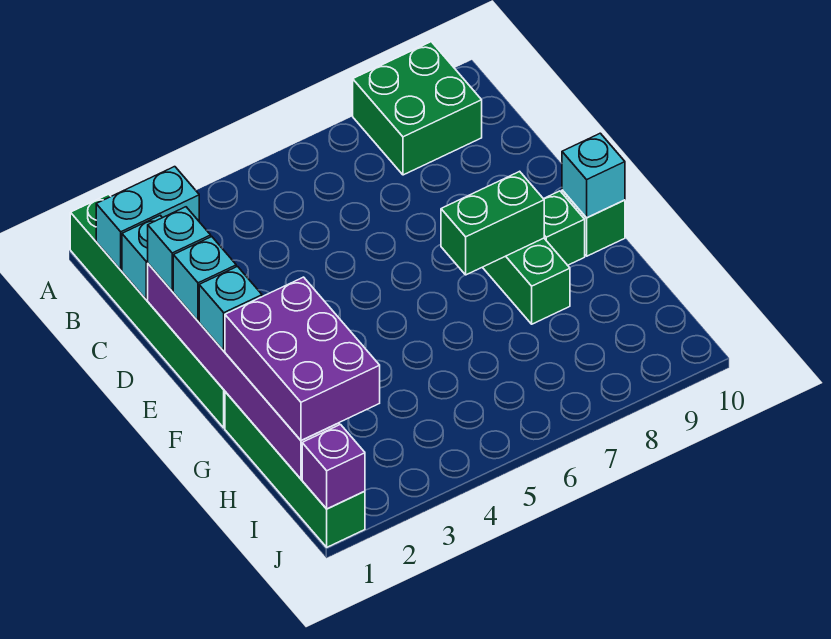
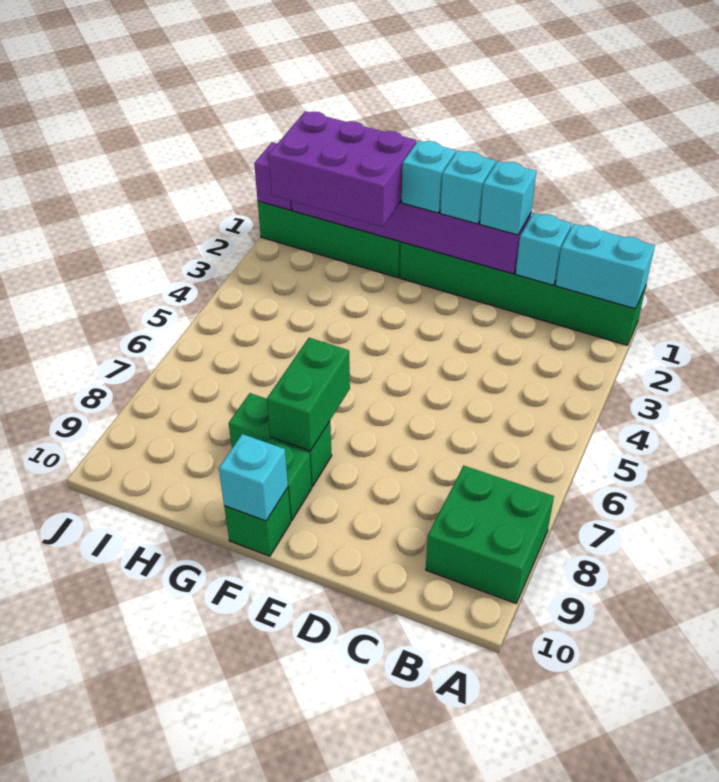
cyan brick B1:B2 level 2 -> cyan brick A1:B1 level 2

